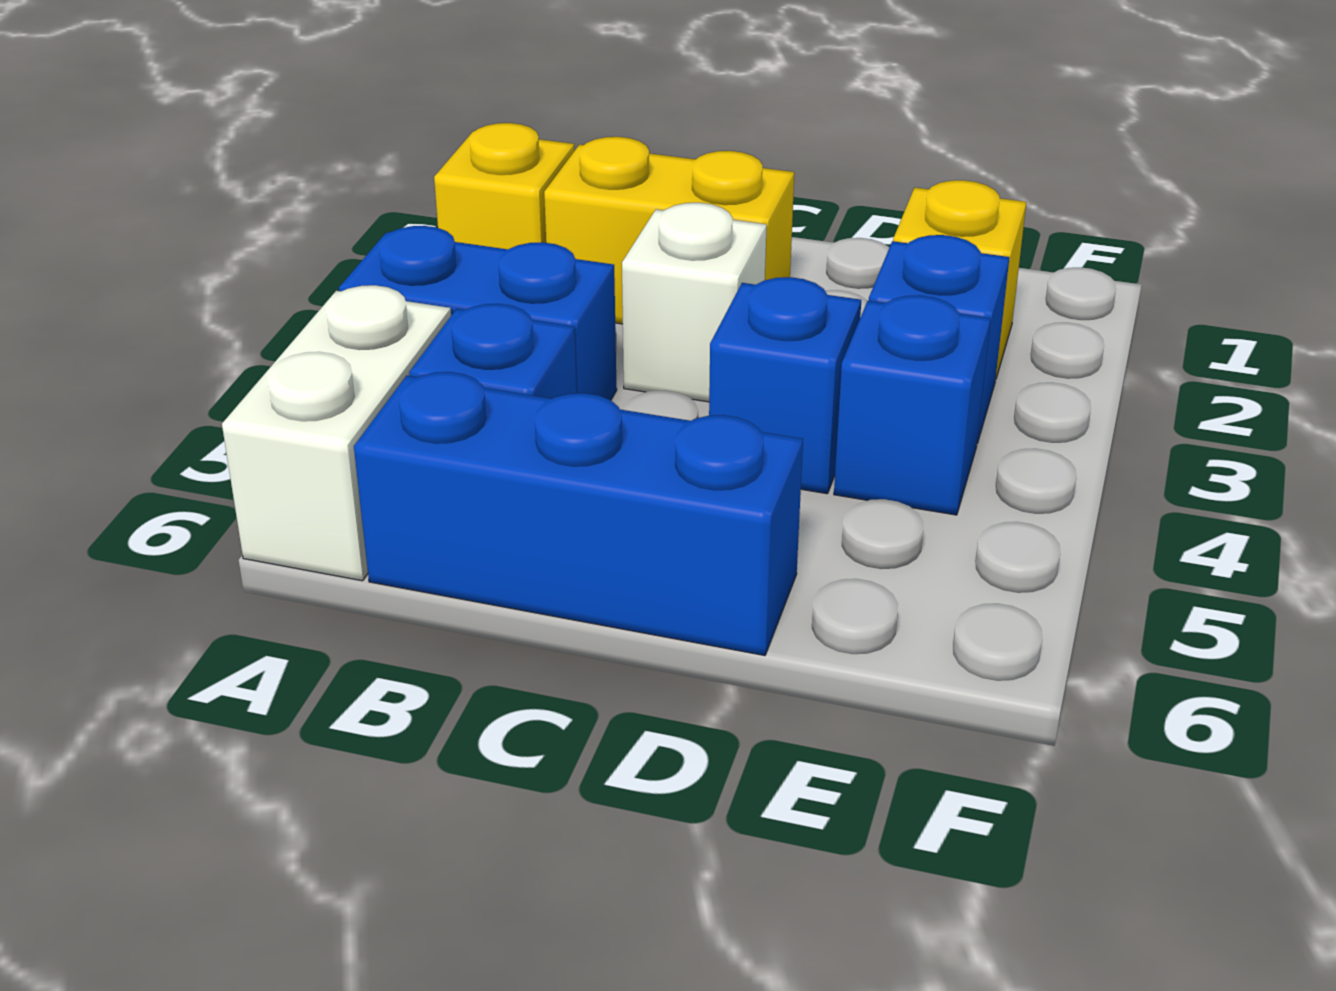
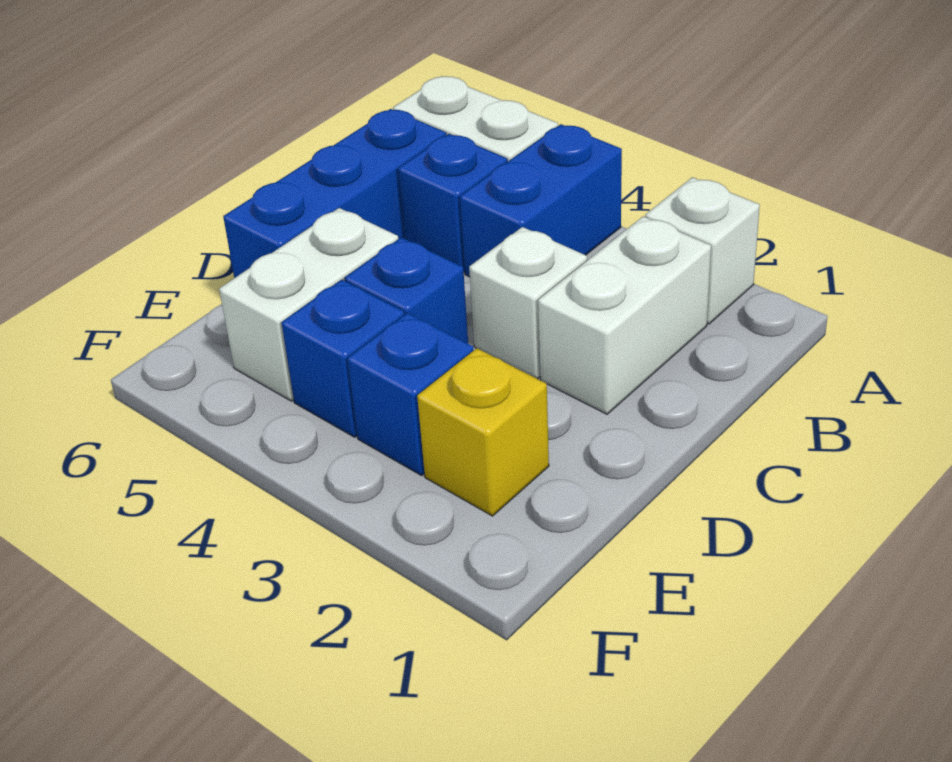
yellow brick A2 level 1 -> white brick A2 level 1
yellow brick B2:C2 level 1 -> white brick B2:C2 level 1
none -> white brick D5:E5 level 1

